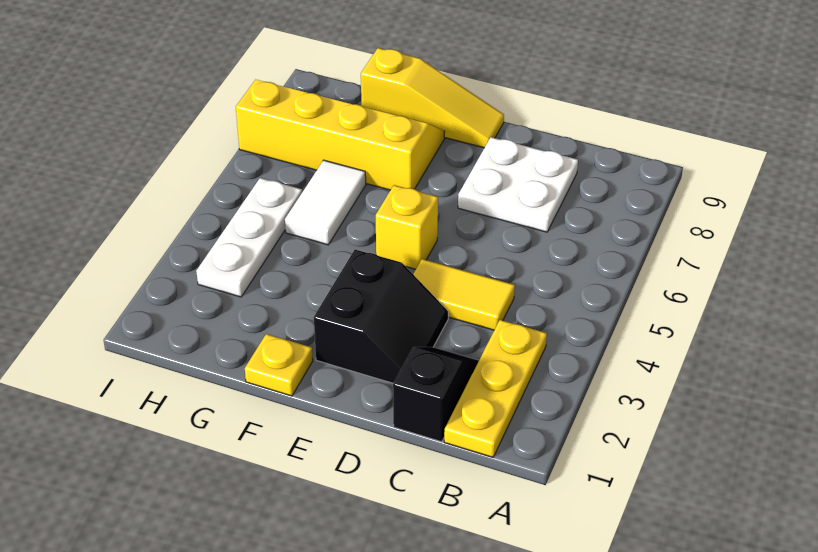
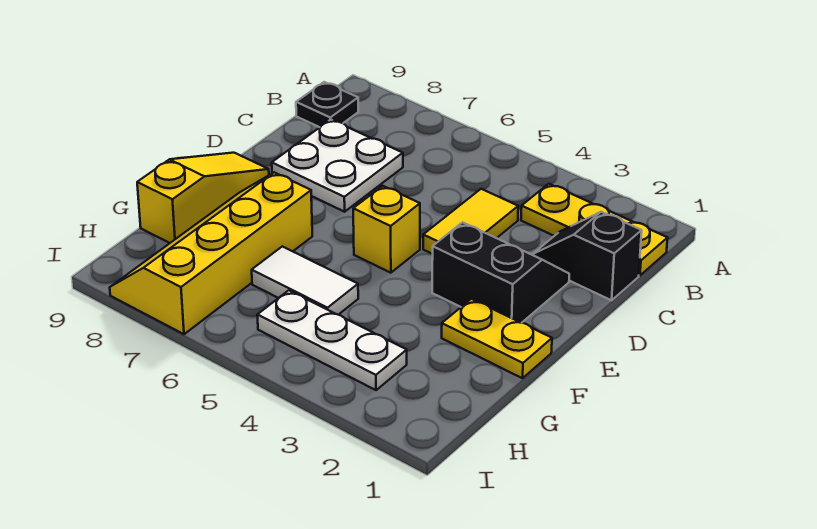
none -> black plate B9 level 1
yellow plate F1 level 1 -> yellow plate F1:F2 level 1

